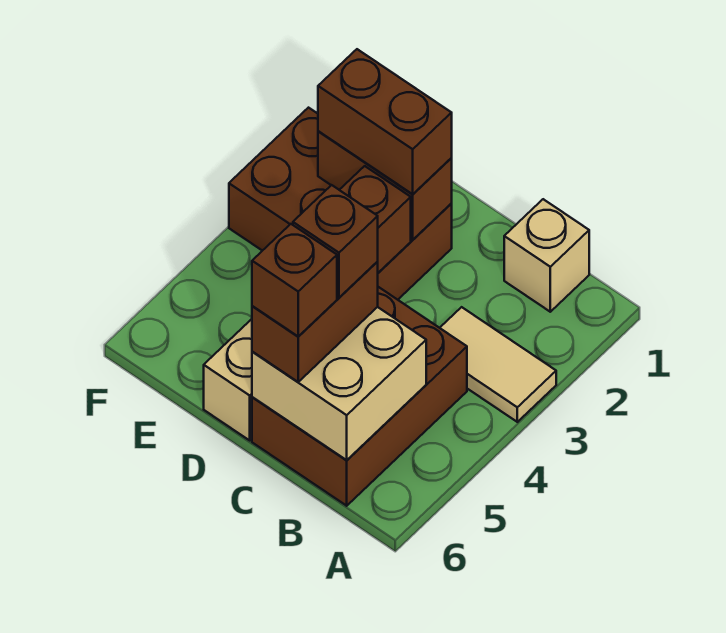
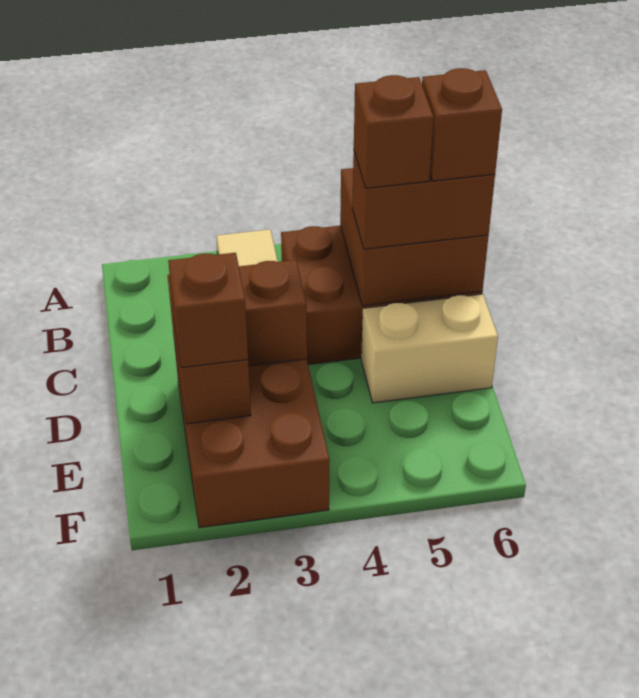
tan brick B1 level 1 -> none
tan brick B5:C6 level 2 -> brown brick B5:C6 level 2
brown brick D2:E2 level 3 -> brown brick E2 level 3

